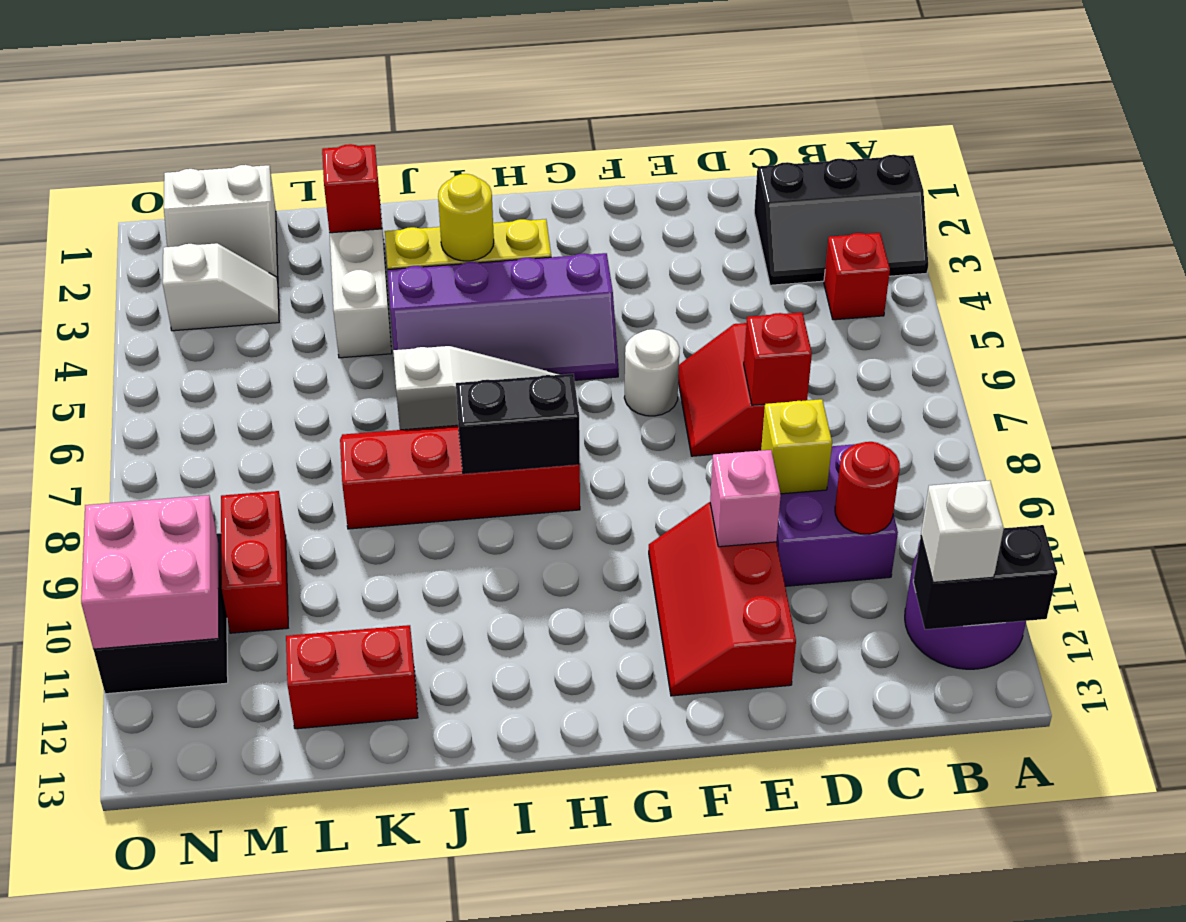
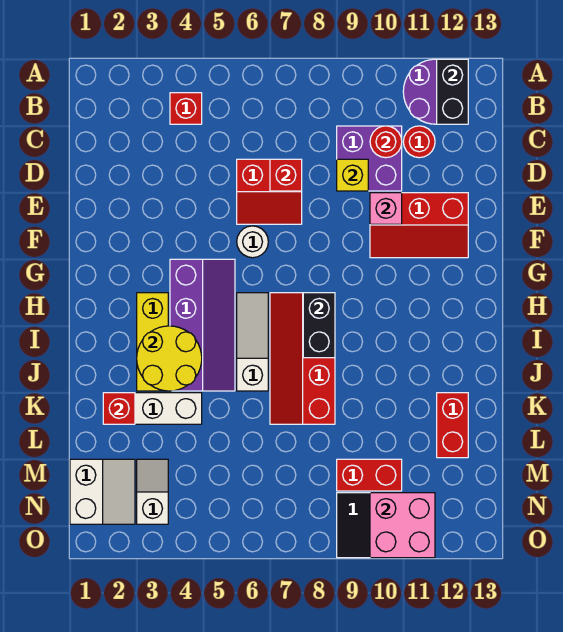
black slope A2:C3 level 1 top 2 -> none
white brick B12 level 3 -> none
none -> red round brick C11 level 1
yellow round brick I3 level 2 -> yellow round brick I3:J4 level 2

